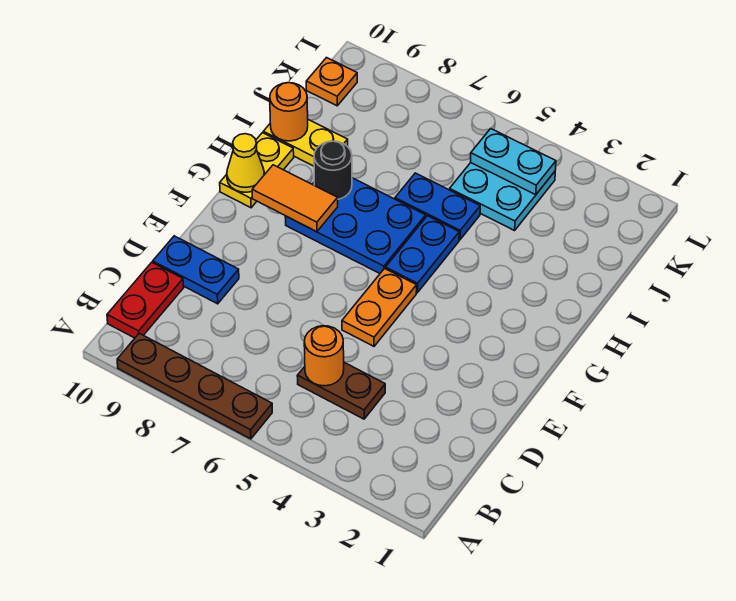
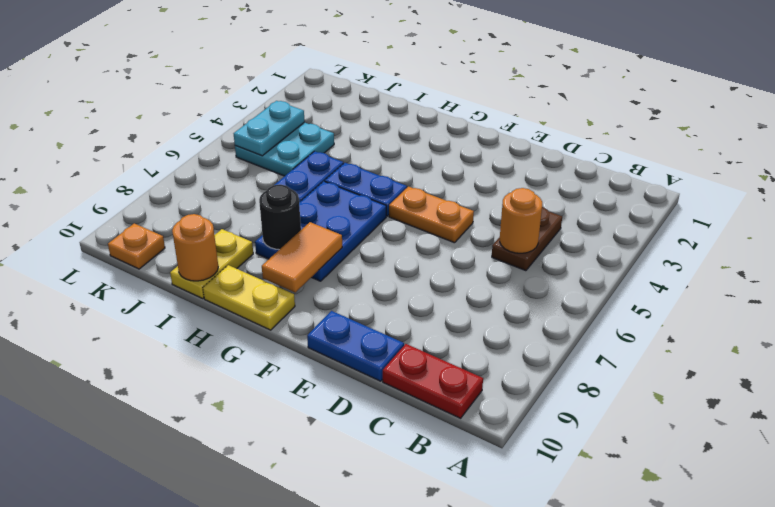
brown plate A6:A9 level 1 -> none
blue plate D9:D10 level 1 -> blue plate D10:E10 level 1
yellow cone G10 level 2 -> none

